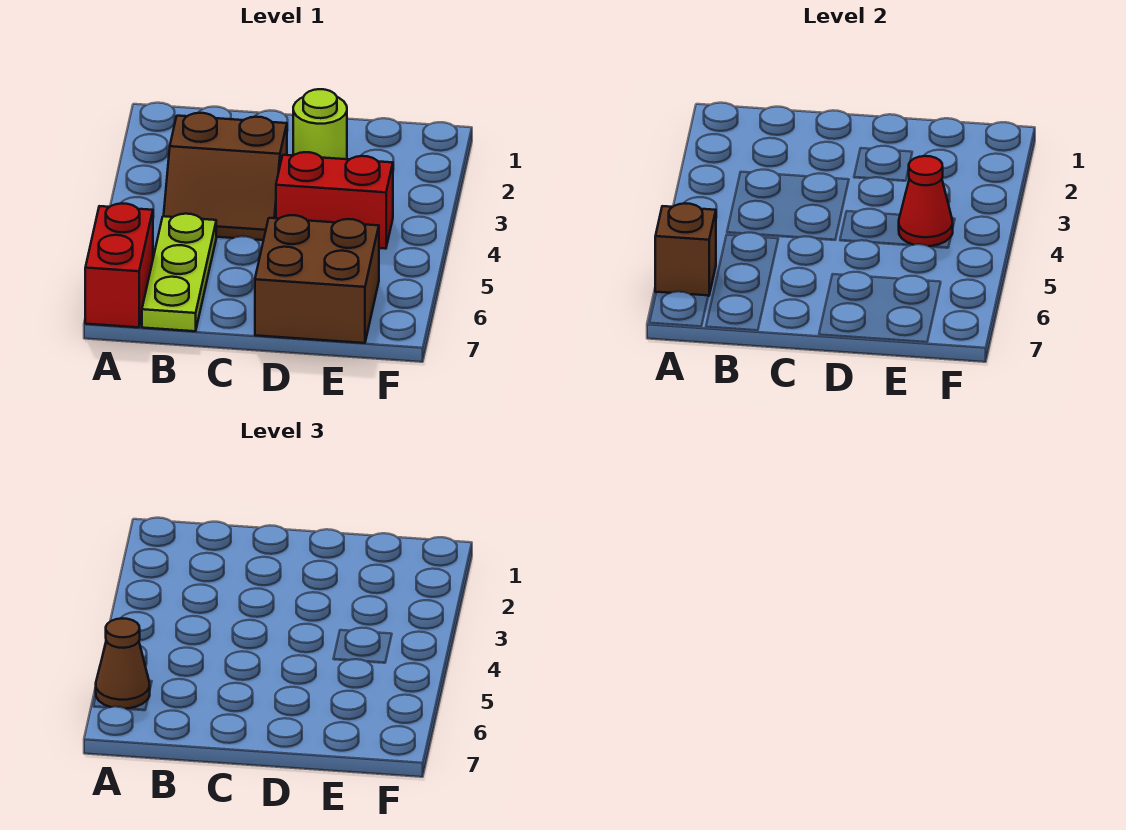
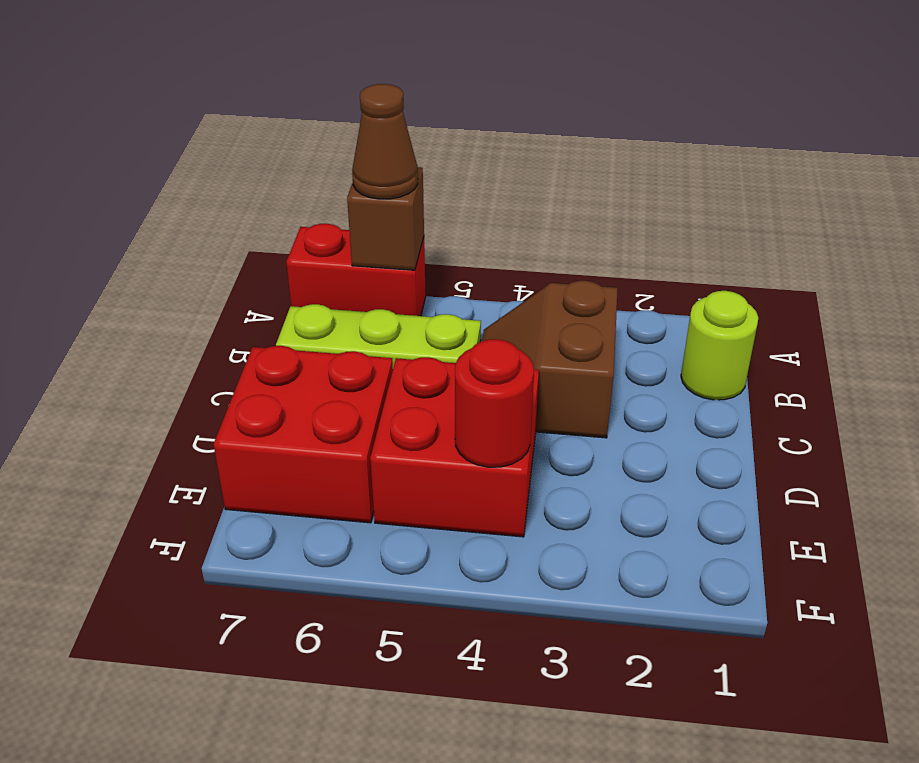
lime round brick D2 level 1 -> lime round brick B1 level 1
red brick D4:E4 level 1 -> red brick D4:E5 level 1
brown brick D6:E7 level 1 -> red brick D6:E7 level 1
red cone E4 level 2 -> red round brick E4 level 2

